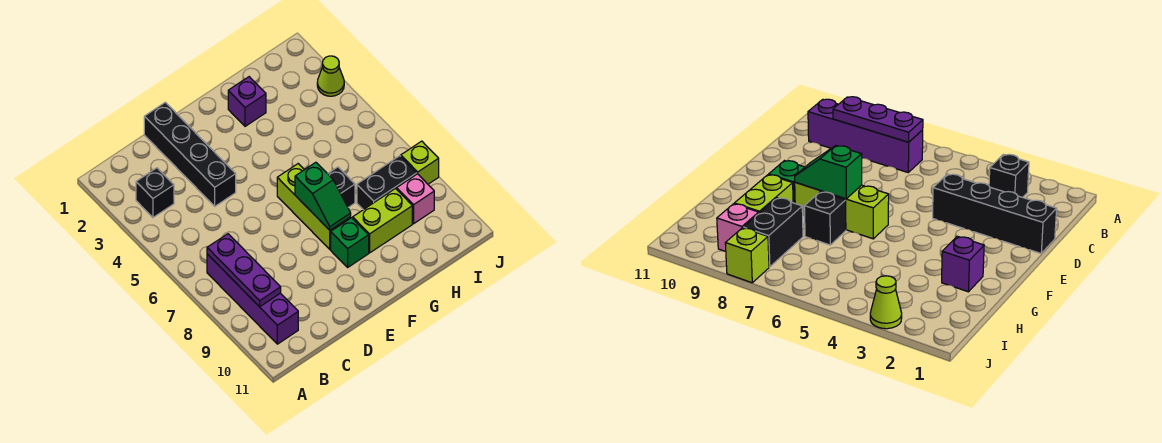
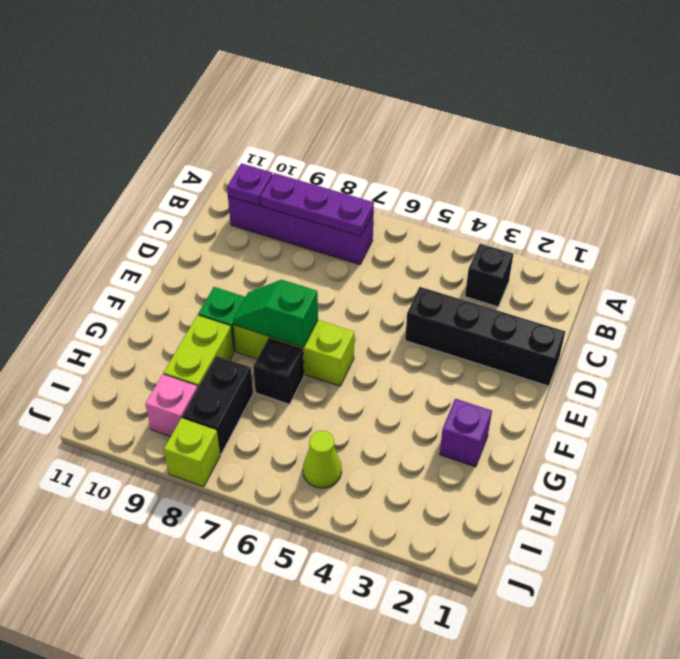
none -> purple plate B10 level 2
lime cone J3 level 1 -> lime cone I5 level 1

